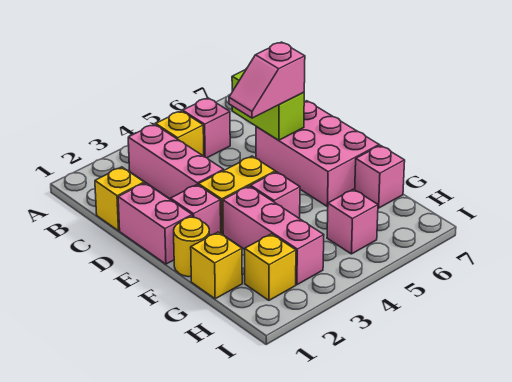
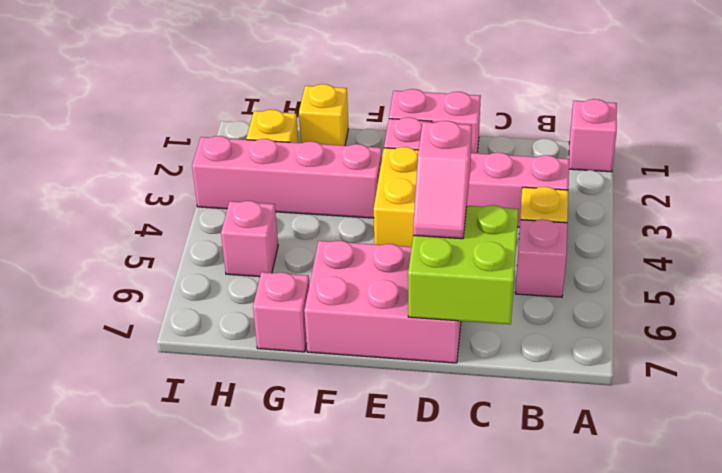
yellow brick C1 level 1 -> none
lime brick C6:D6 level 2 -> lime brick C6:D7 level 2
pink slope D5:D6 level 3 top 6 -> pink slope D5:D6 level 3 top 5
yellow round brick F1 level 1 -> none
pink brick F3:H3 level 1 -> pink brick F3:I3 level 1
pink brick F4 level 1 -> pink brick A1 level 1

